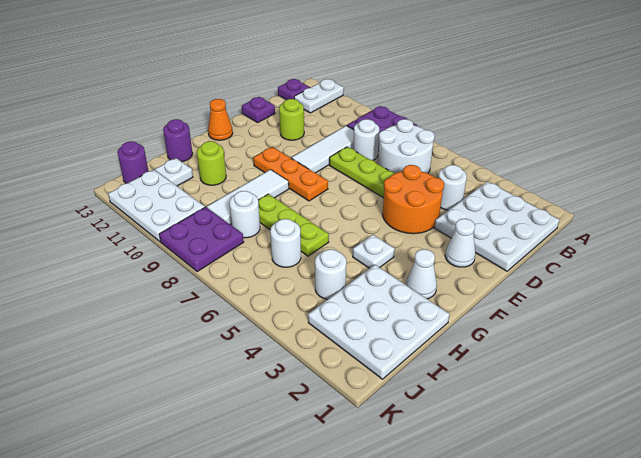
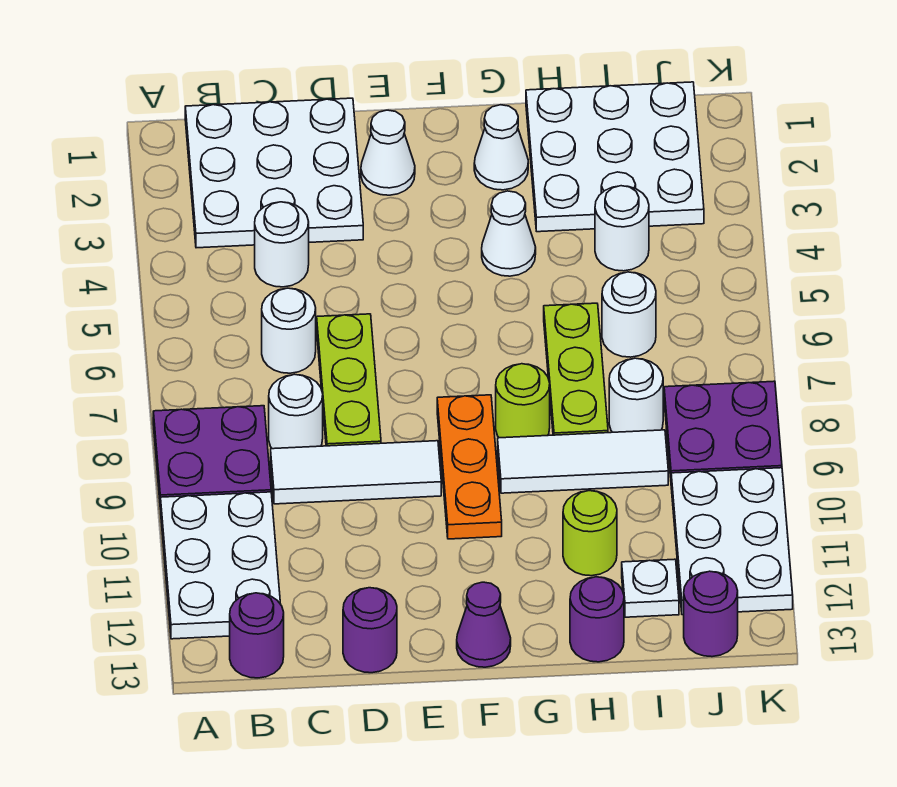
white plate A12:B12 level 1 -> white plate A10:B12 level 1
white round brick B6:C7 level 1 -> white round brick C6 level 1
purple plate B13 level 1 -> purple round brick B13 level 1
orange round brick D4:E5 level 1 -> none
lime round brick D11 level 1 -> lime round brick G8 level 1
purple plate D13 level 1 -> purple round brick D13 level 1
orange cone F13 level 1 -> purple cone F13 level 1
white plate G4 level 1 -> white cone G4 level 1

